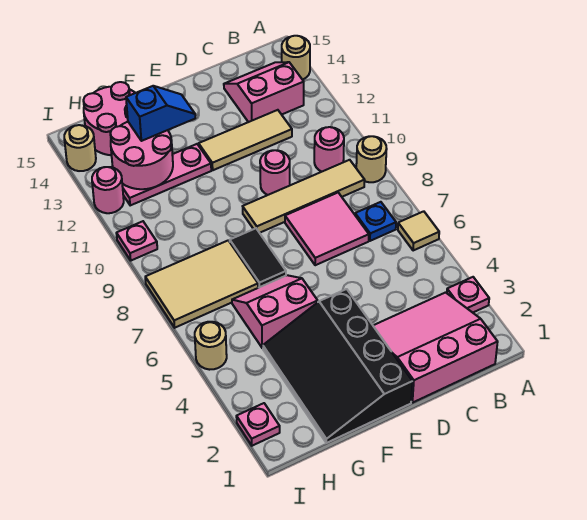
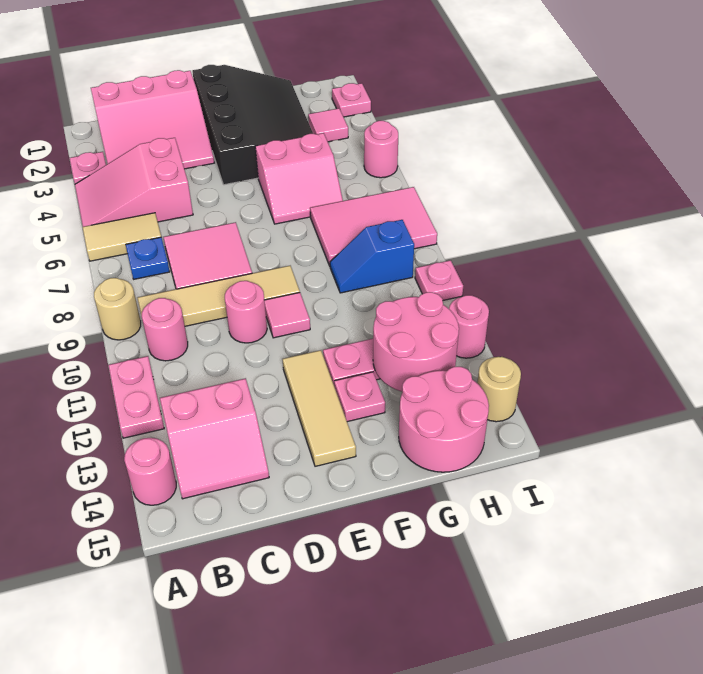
none -> pink slope A4:C5 level 1 top C
tan tile A6 level 1 -> tan tile A6:B6 level 1
none -> pink plate A11:A12 level 1
tan round brick A14 level 1 -> pink round brick A14 level 1
tan tile C12:E12 level 1 -> tan tile E12:E14 level 1
none -> pink tile E10 level 1
black tile F7:F8 level 1 -> none
none -> pink plate F13 level 1
blue slope F13:G13 level 3 top G -> blue slope G9:H9 level 1 top H
tan tile G7:I8 level 1 -> pink tile G7:I8 level 1
none -> pink tile H3 level 1
tan round brick I5 level 1 -> pink round brick I5 level 1

